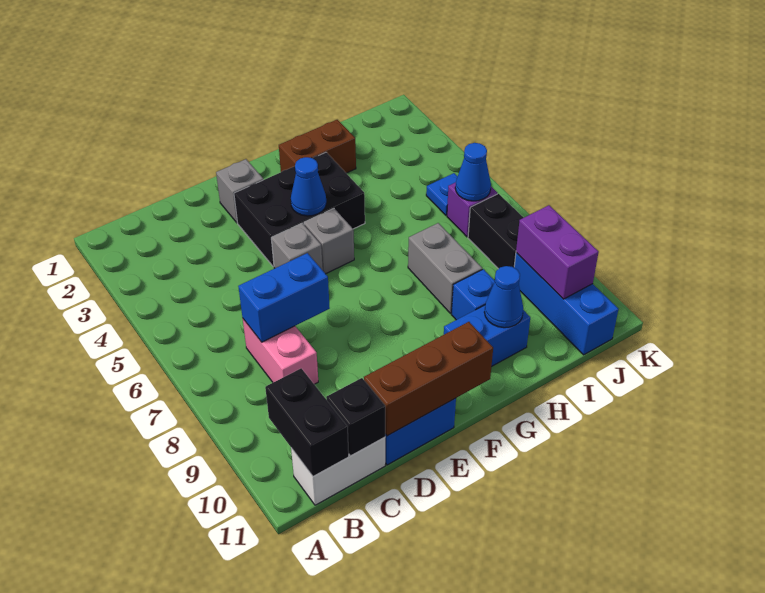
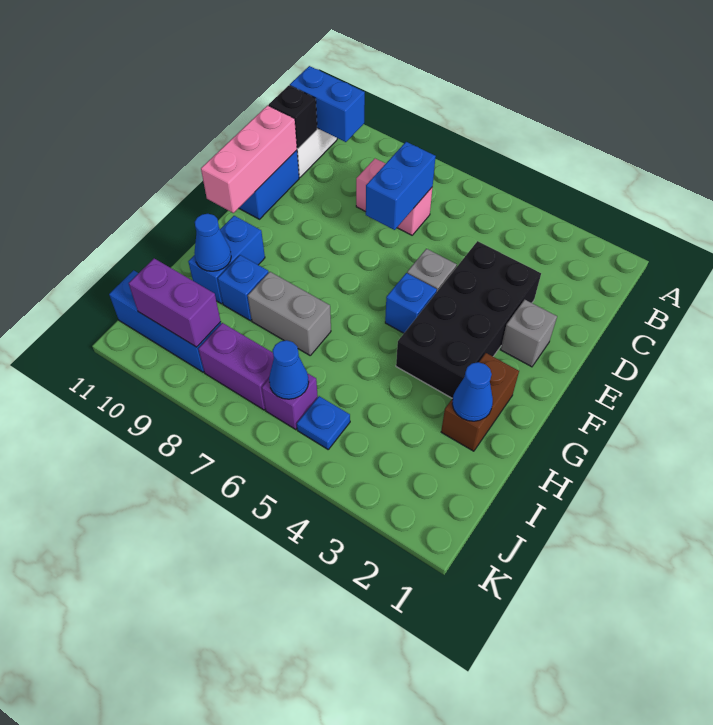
black brick B10:B11 level 2 -> blue brick B10:B11 level 2
brown brick D11:F11 level 2 -> pink brick D11:F11 level 2
black brick E3:G4 level 1 -> black brick D3:G4 level 1
blue cone F4 level 2 -> blue cone H2 level 2
grey brick F5 level 1 -> blue brick F5 level 1
black brick J7:J8 level 1 -> purple brick J7:J8 level 1

